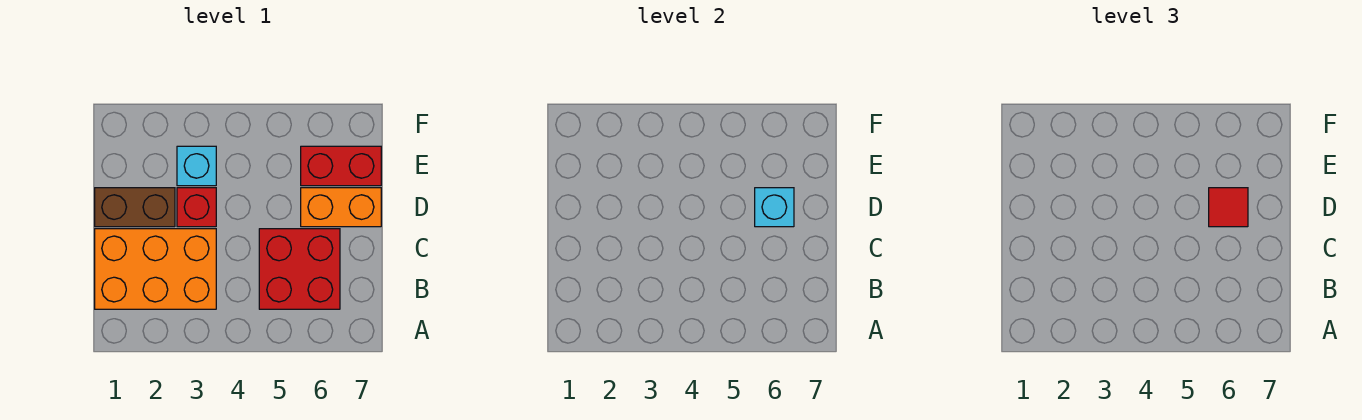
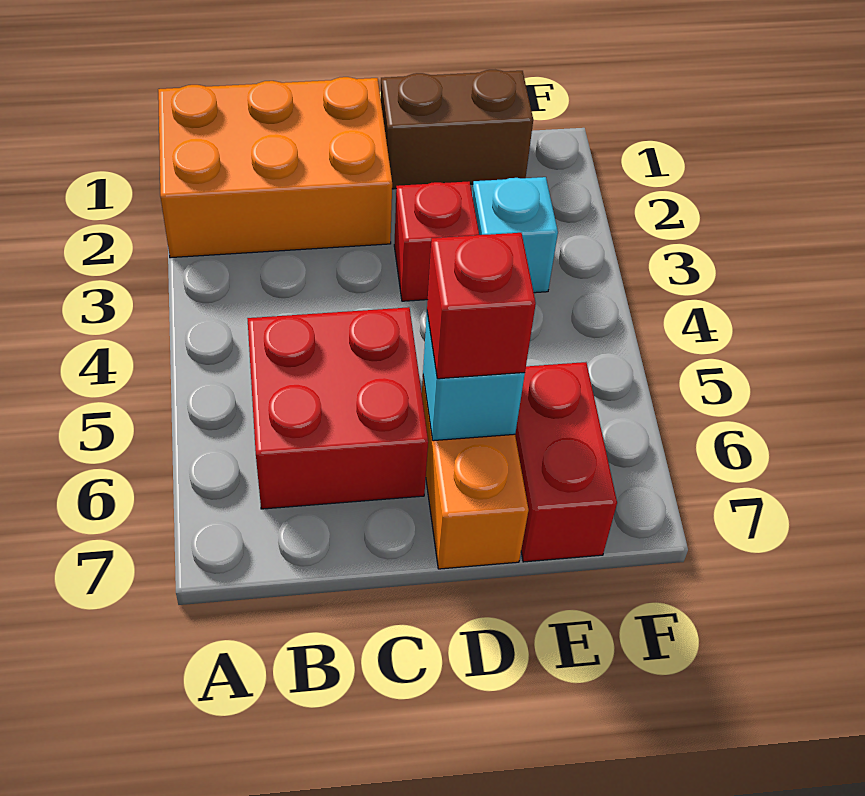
orange brick B1:C3 level 1 -> orange brick A1:C2 level 1
brown brick D1:D2 level 1 -> brown brick D1:E1 level 1
red tile D6 level 3 -> red brick D6 level 3

